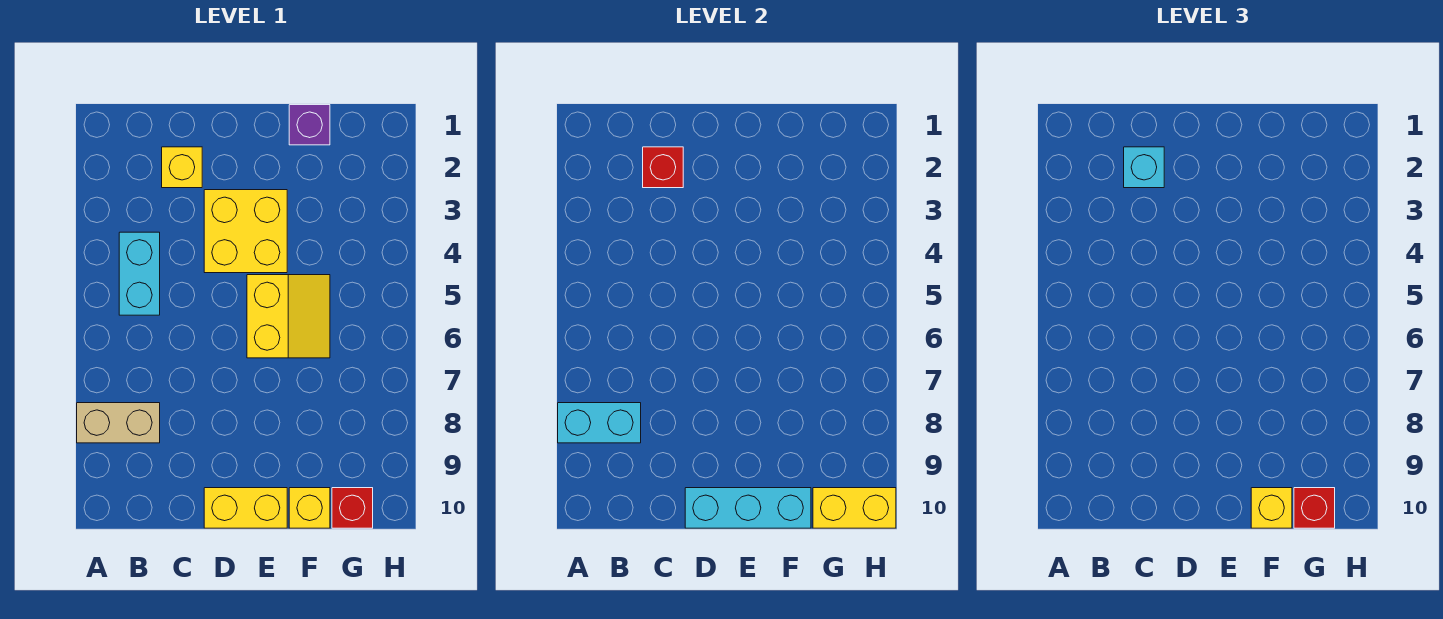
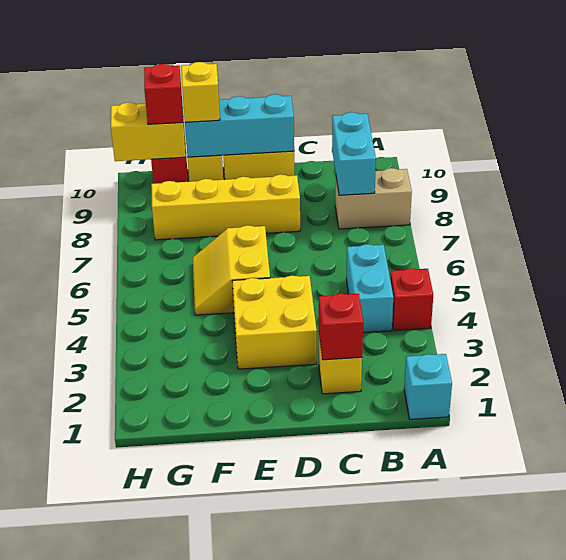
none -> red brick A4 level 1
cyan brick A8:B8 level 2 -> cyan brick B8:B9 level 2
cyan brick C2 level 3 -> cyan brick A1 level 1
none -> yellow brick D8:G8 level 1
purple brick F1 level 1 -> none

